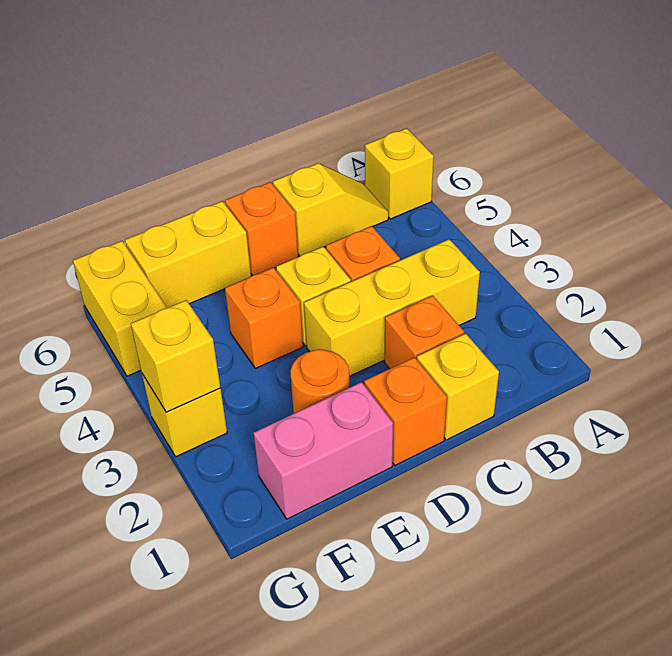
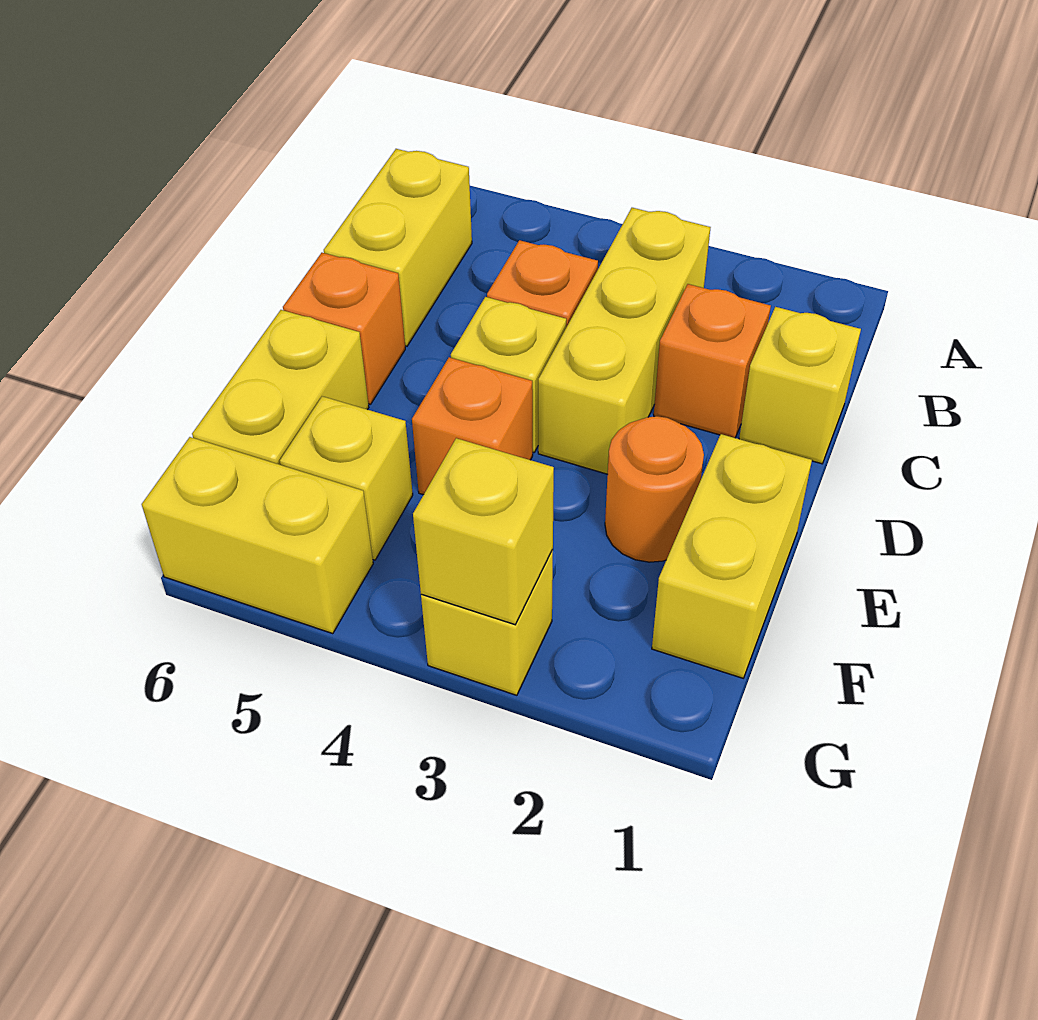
yellow brick A6 level 1 -> yellow brick F5 level 1
yellow slope B6:C6 level 1 top C -> yellow brick B6:C6 level 1
orange brick D1 level 1 -> none
pink brick E1:F1 level 1 -> yellow brick E1:F1 level 1

